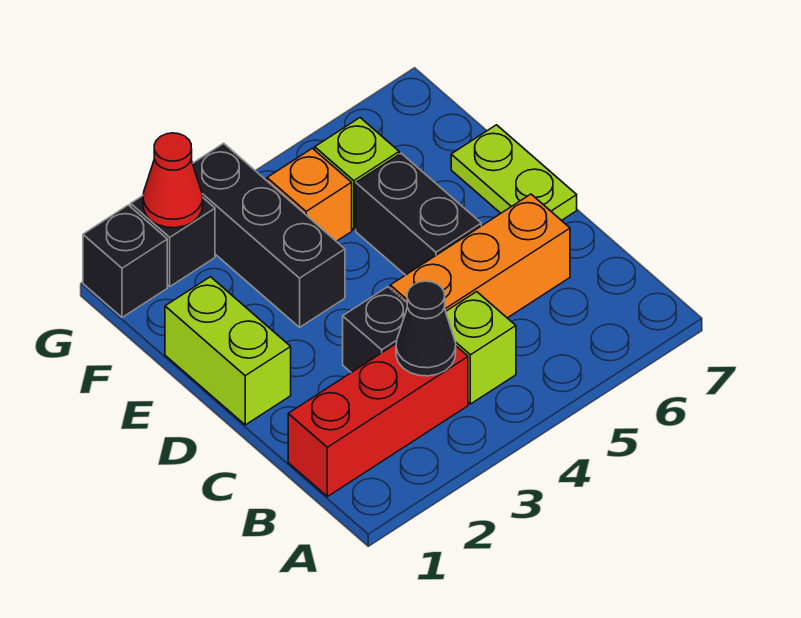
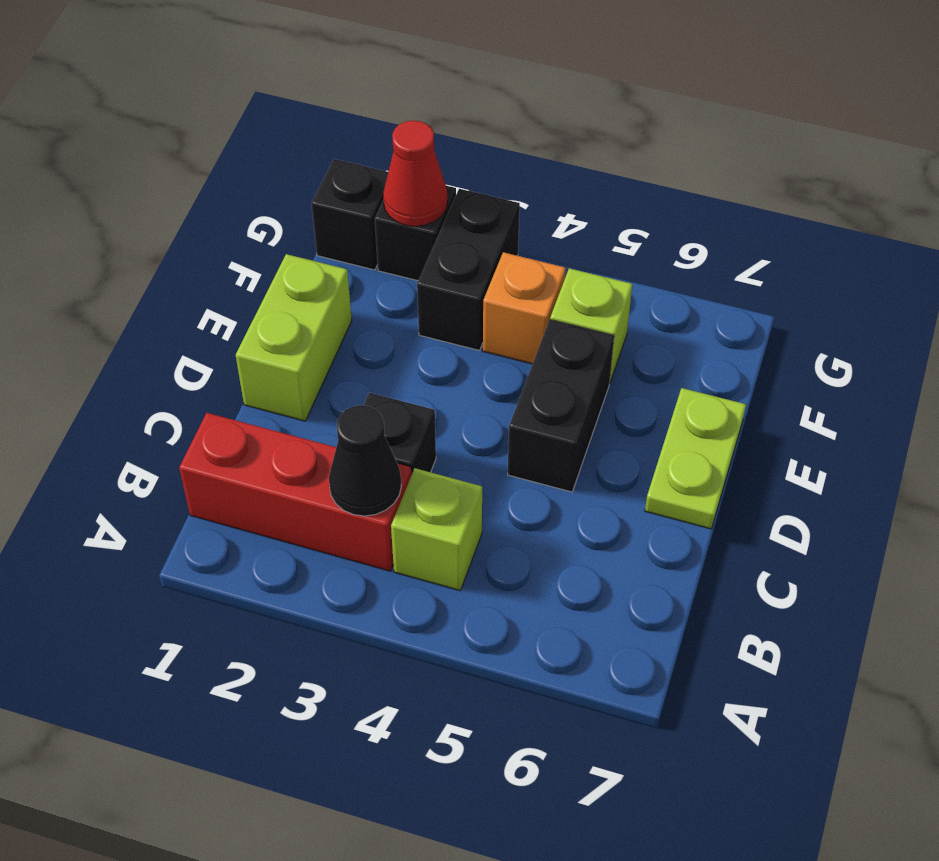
orange brick C4:C6 level 1 -> none
black brick E3:G3 level 1 -> black brick F3:G3 level 1

